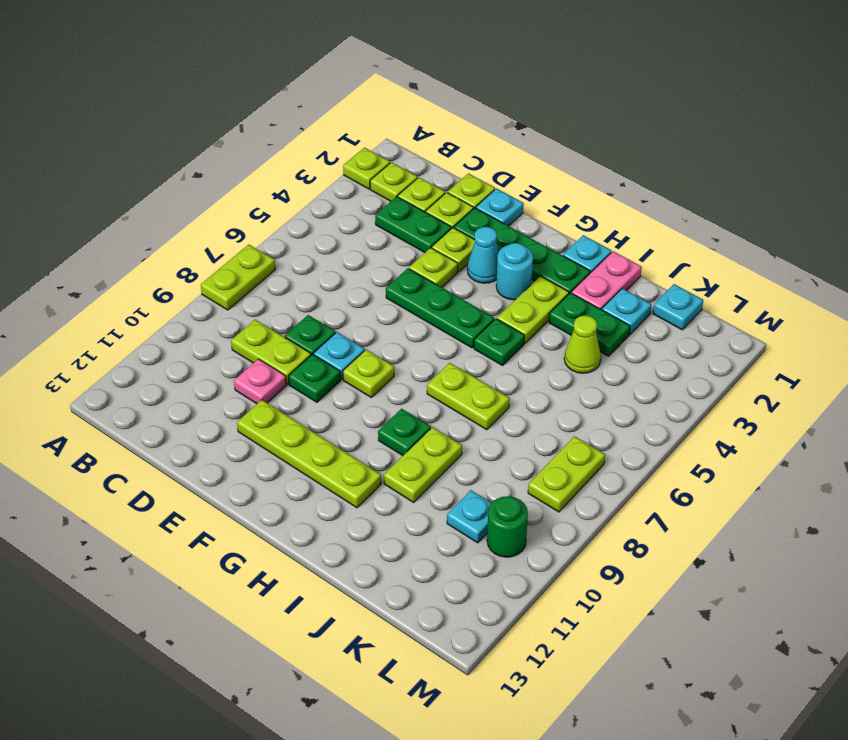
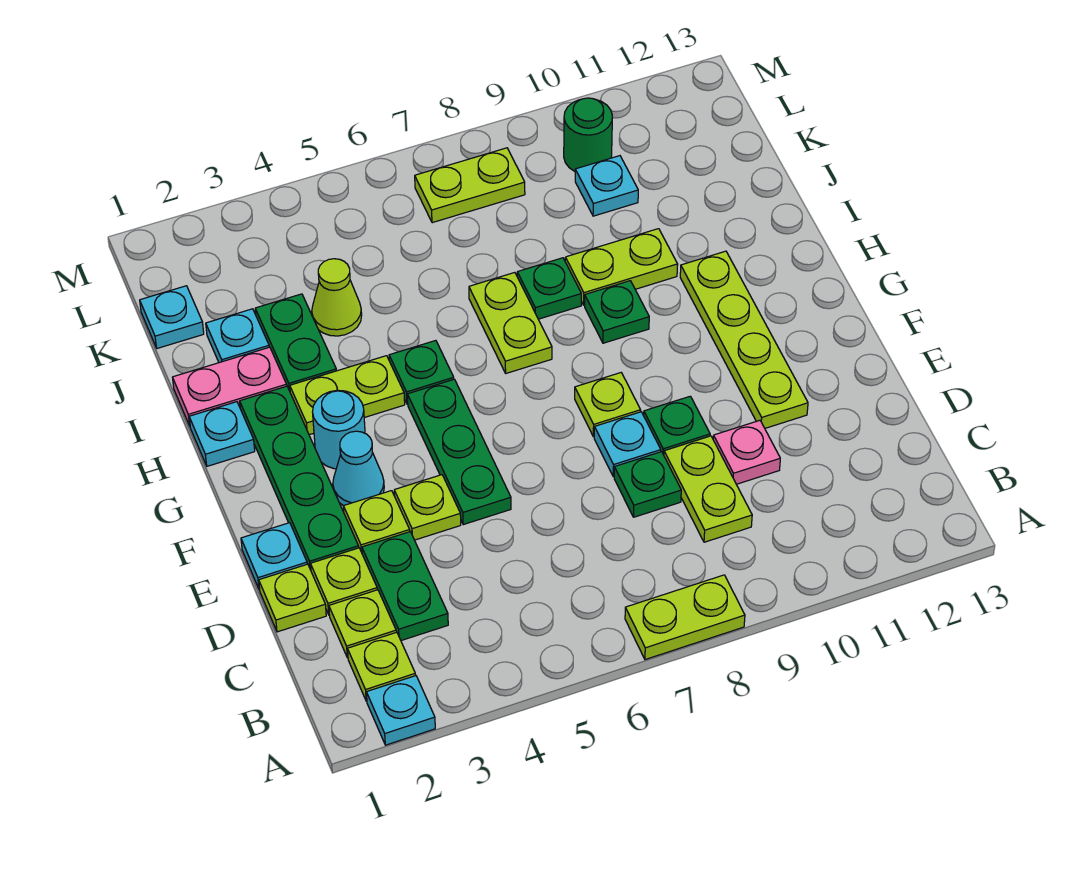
lime plate A2 level 1 -> cyan plate A2 level 1
none -> green plate I8 level 1

